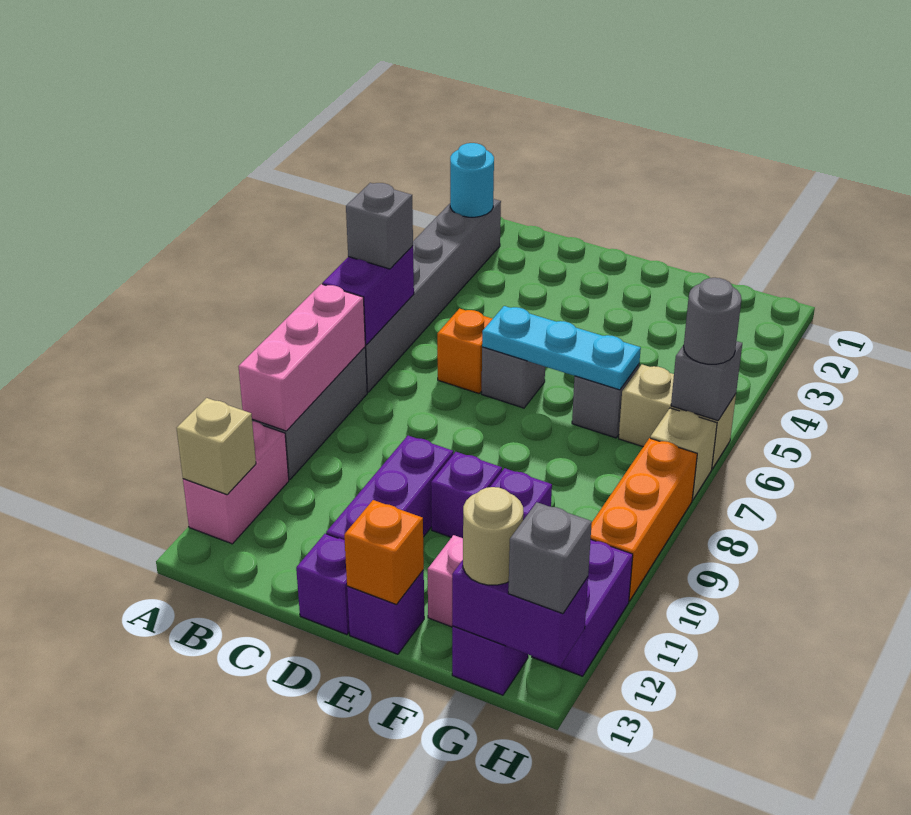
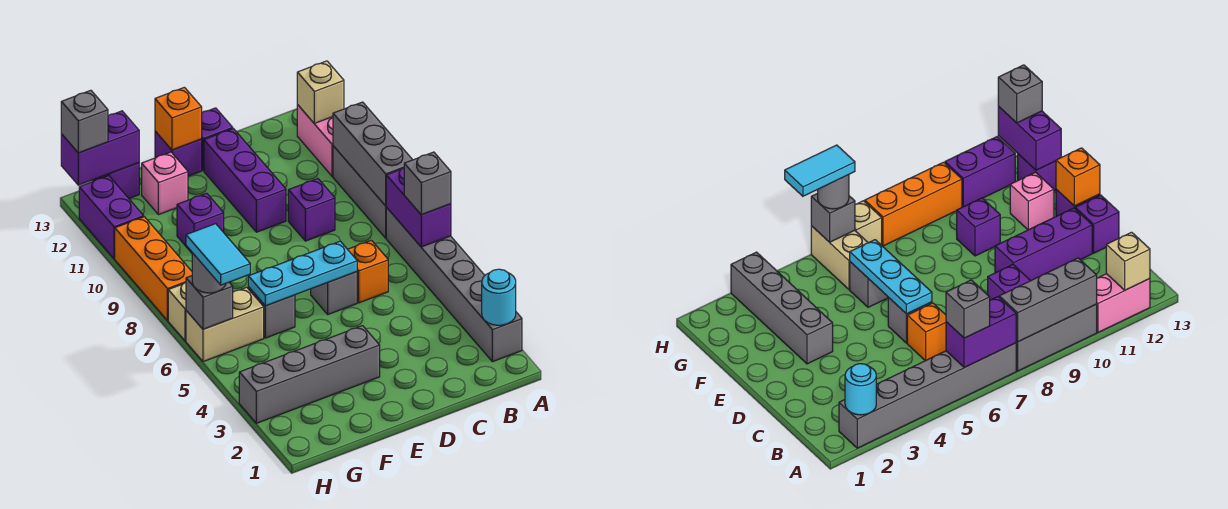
pink brick A8:A10 level 2 -> grey brick A8:A10 level 2
none -> grey brick E3:H3 level 1
purple brick E10 level 1 -> purple brick C9 level 1
tan round brick G13 level 3 -> none
none -> cyan tile H5:H6 level 4

